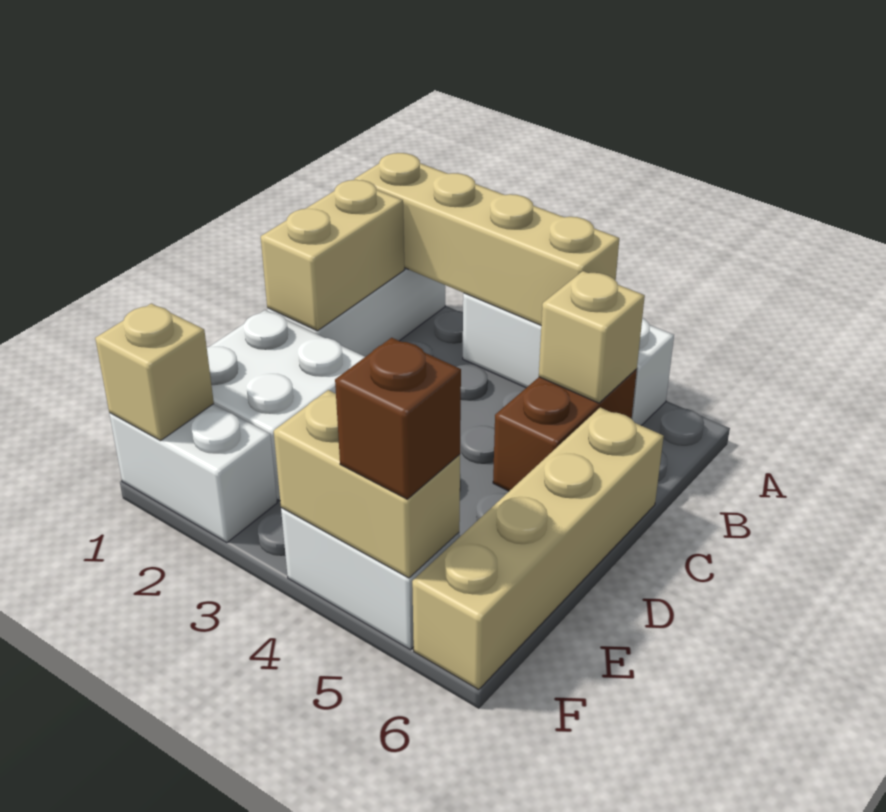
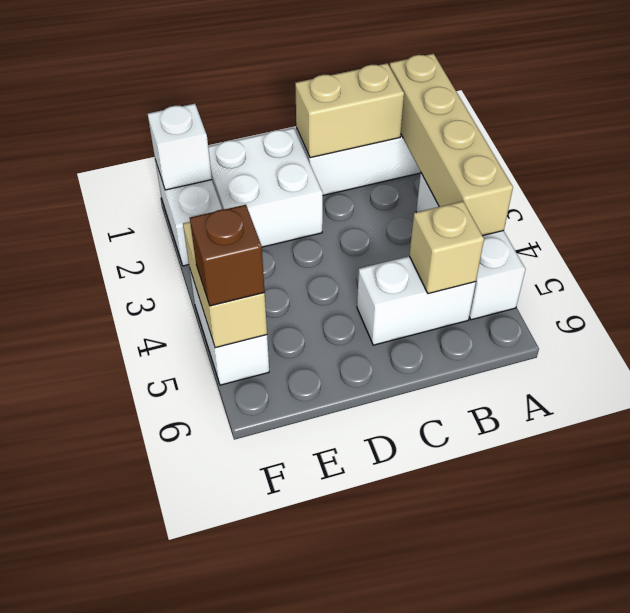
brown brick B5:C5 level 1 -> white brick B5:C5 level 1
tan brick C6:F6 level 1 -> none
tan brick F1 level 2 -> white brick F1 level 2

